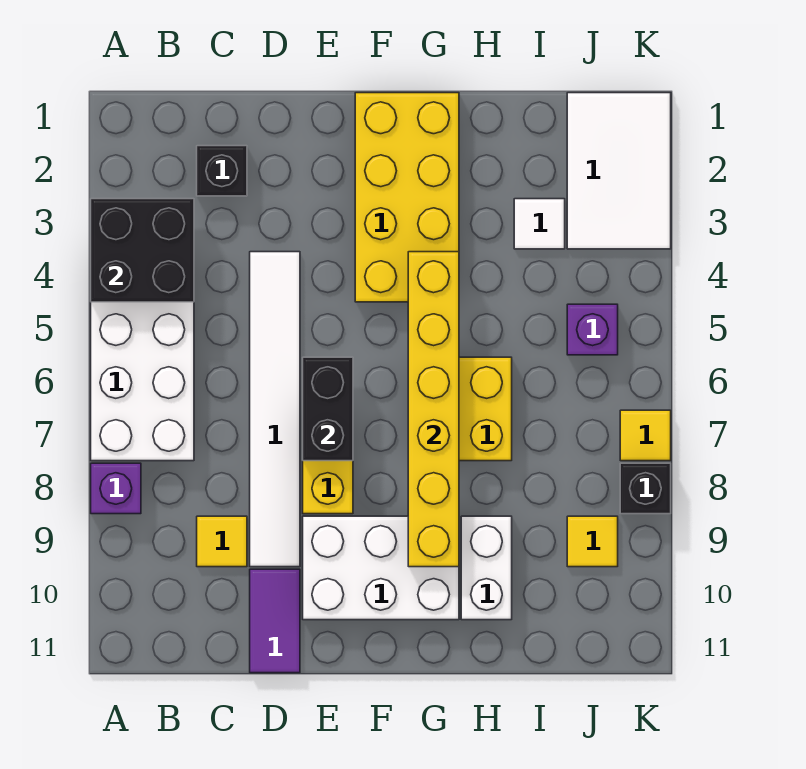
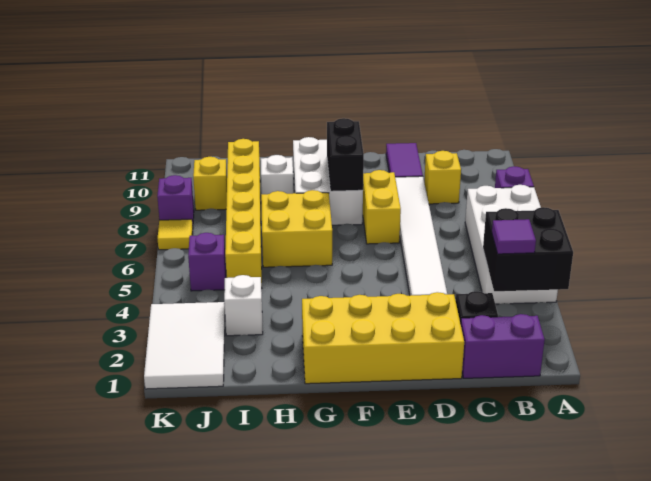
none -> purple brick B1:C1 level 1
none -> purple tile B3 level 3
yellow tile C9 level 1 -> yellow brick C9 level 1
black brick E6:E7 level 2 -> black brick F8:F9 level 2
white brick E9:G10 level 1 -> white brick F8:G10 level 1
yellow brick F1:G4 level 1 -> yellow brick D1:G2 level 1
yellow brick G4:G9 level 2 -> yellow brick I5:I10 level 1
white brick H9:H10 level 1 -> white brick H9 level 1
white tile I3 level 1 -> white brick I3 level 1
yellow tile J9 level 1 -> yellow brick J9 level 1
black brick K8 level 1 -> purple brick K8 level 1

